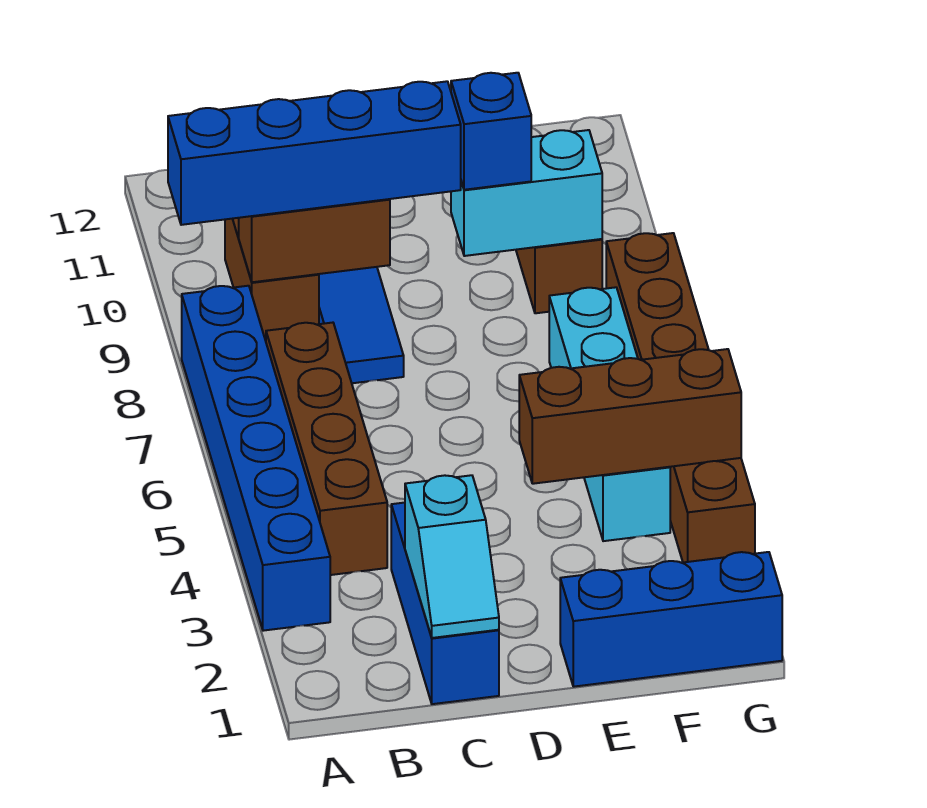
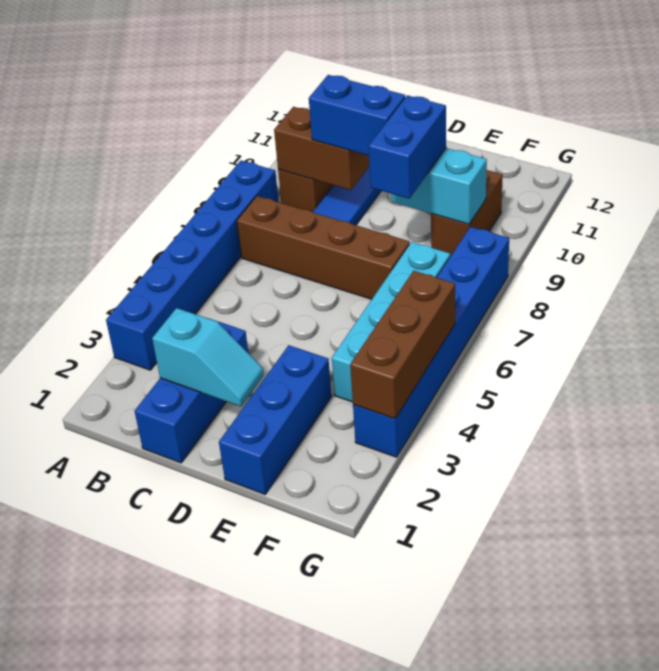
blue brick A9:D9 level 3 -> blue brick C9:D9 level 3
brown brick B4:B7 level 1 -> brown brick B7:E7 level 1
cyan slope C1:C2 level 2 top 2 -> cyan slope C2:D2 level 2 top C
blue brick E1:G1 level 1 -> blue brick E1:E3 level 1
brown brick E4:G4 level 2 -> brown brick G3:G5 level 2
blue brick E9 level 3 -> blue brick E8:E9 level 3
brown brick G3:G8 level 1 -> blue brick G3:G8 level 1

